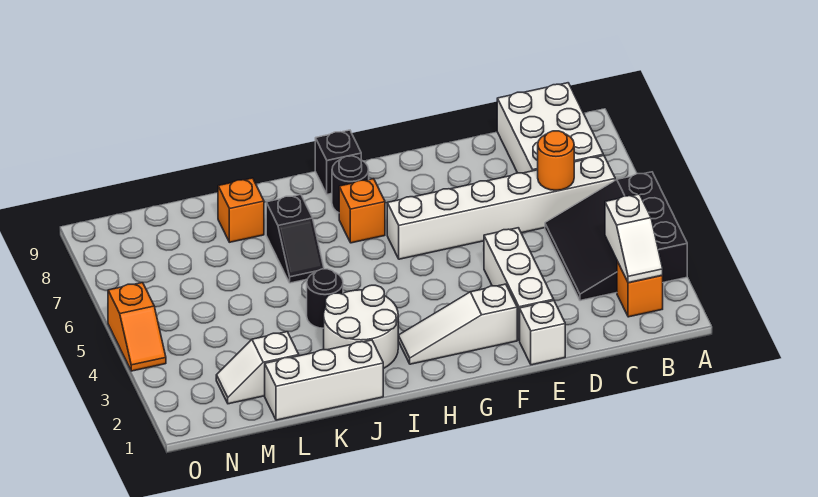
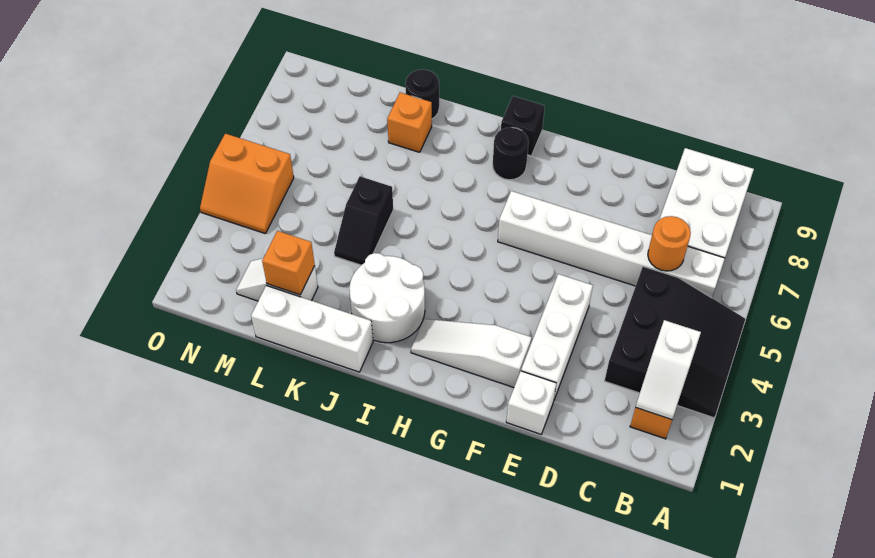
black slope A3:C5 level 1 top A -> black slope A3:C5 level 1 top C
orange brick H7 level 1 -> orange brick L2 level 2
black round brick J4 level 1 -> black round brick K9 level 1
black slope J6:J7 level 1 top 7 -> black slope K4:K5 level 1 top 5
orange slope O4:O5 level 1 top 5 -> orange slope N4:O5 level 1 top 5

